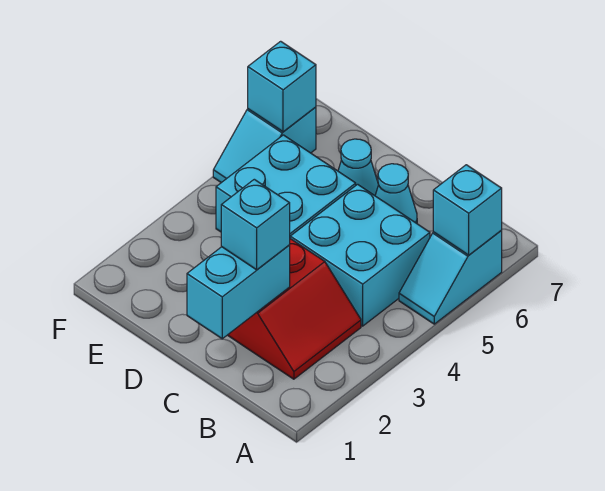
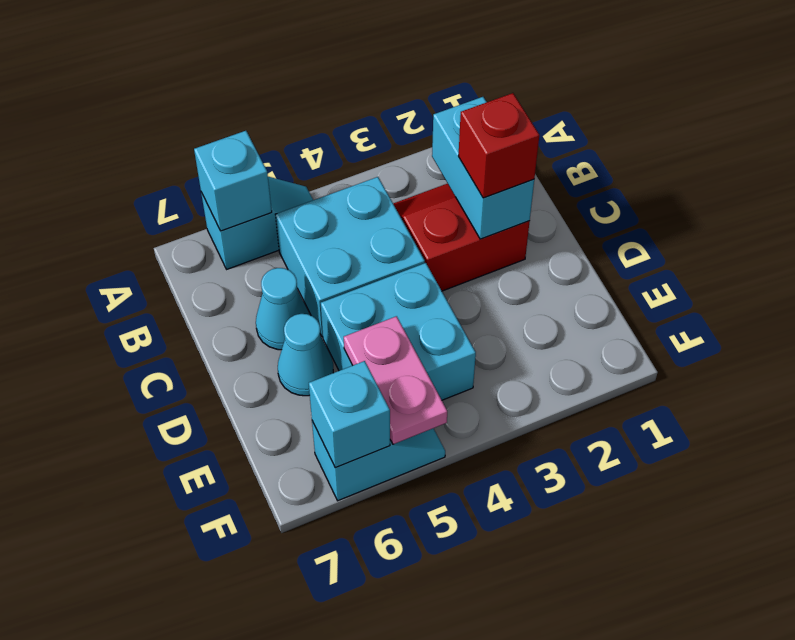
cyan brick C1:C2 level 2 -> cyan brick B2:C2 level 2
cyan brick C2 level 3 -> red brick C2 level 3
none -> pink plate E5:F5 level 2

